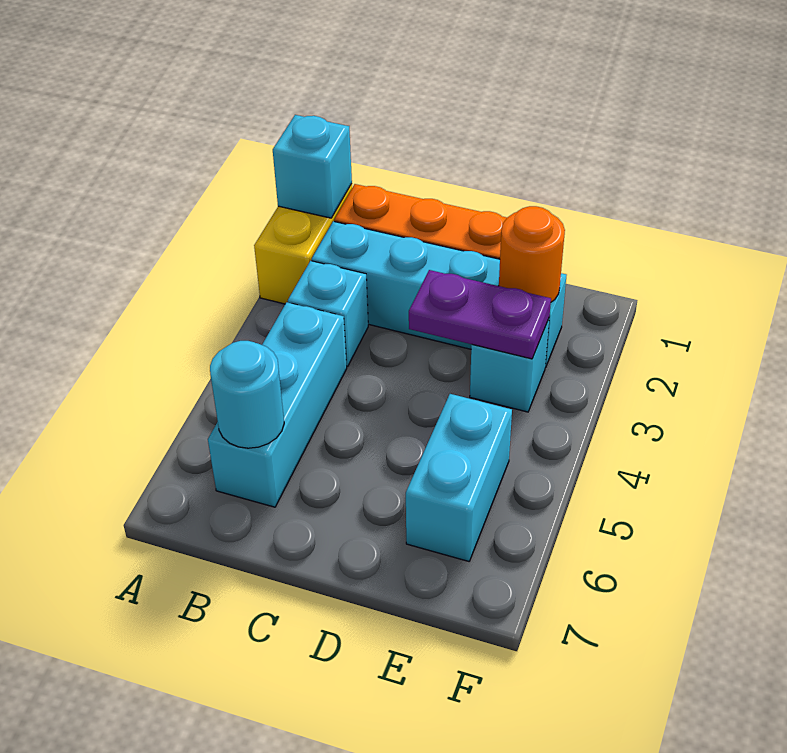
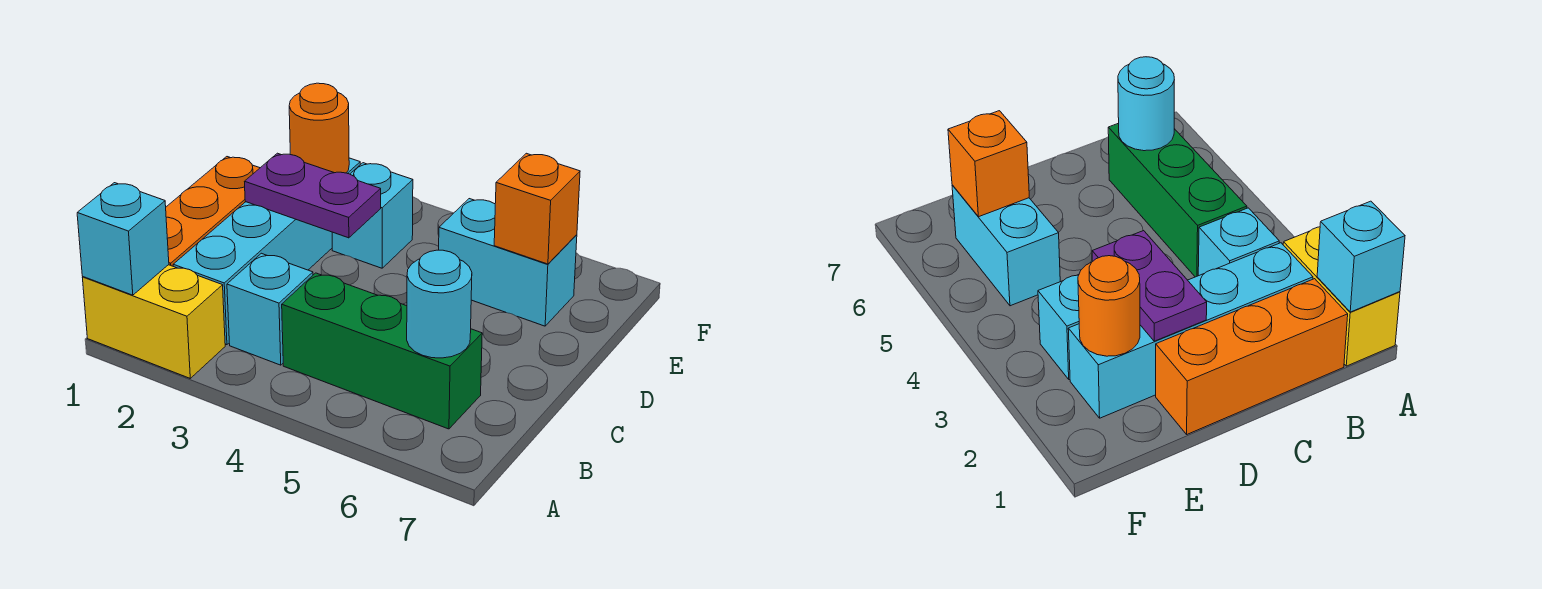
cyan brick B4:B6 level 1 -> green brick B4:B6 level 1
purple plate D3:E3 level 2 -> purple plate D2:D3 level 2
none -> orange brick E6 level 2

